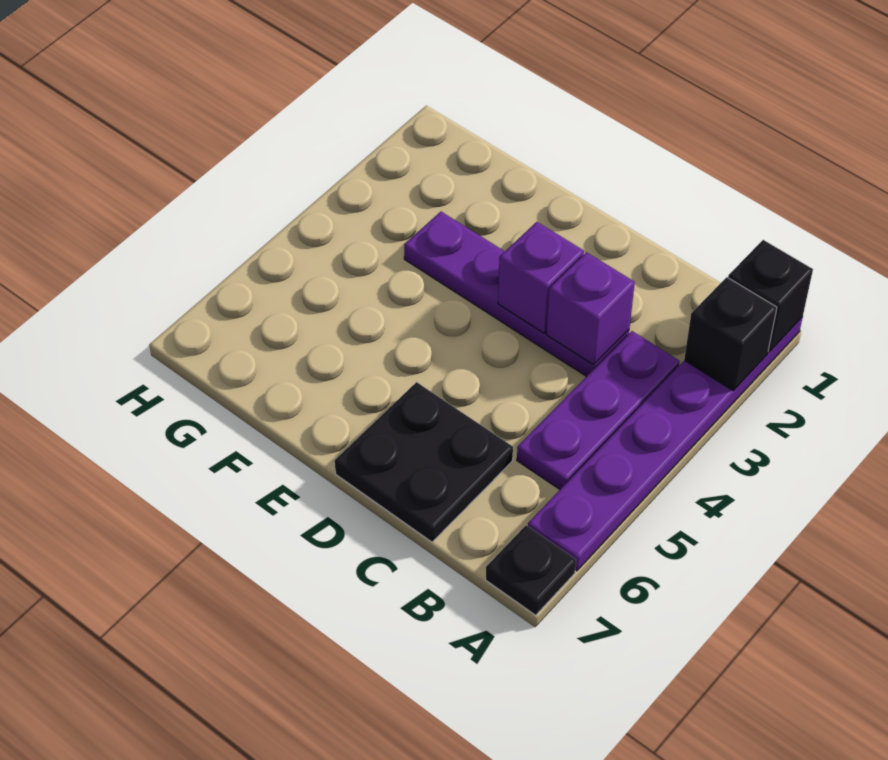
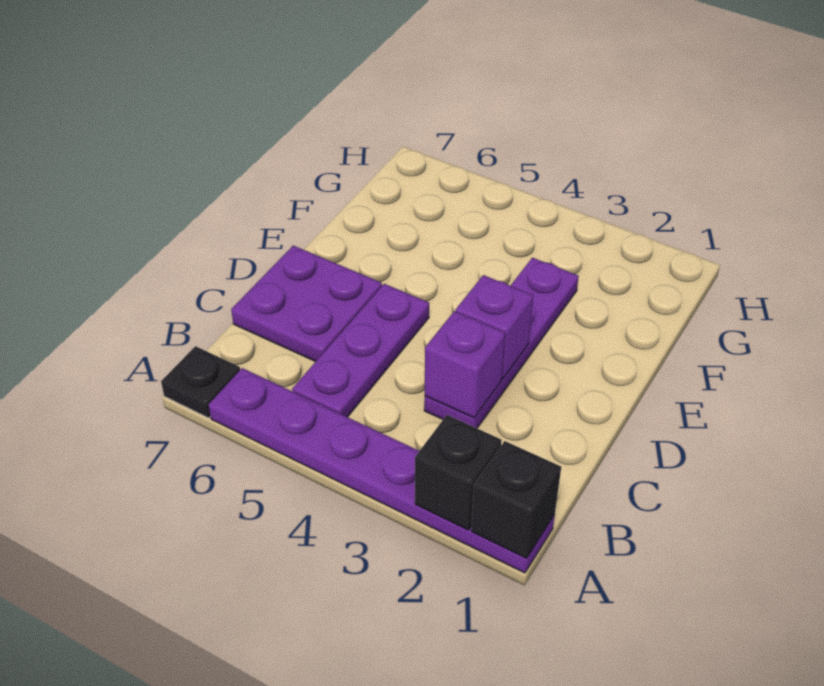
purple plate B3:B5 level 1 -> purple plate B5:D5 level 1
black plate C6:D7 level 1 -> purple plate C6:D7 level 1

